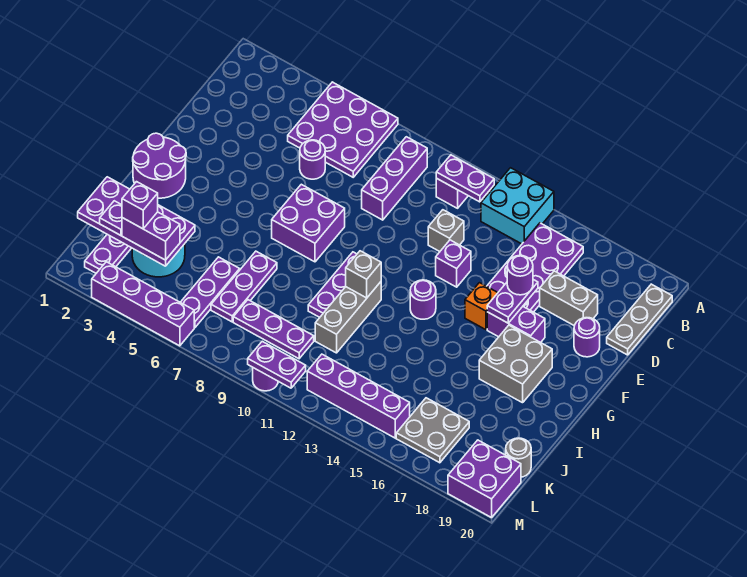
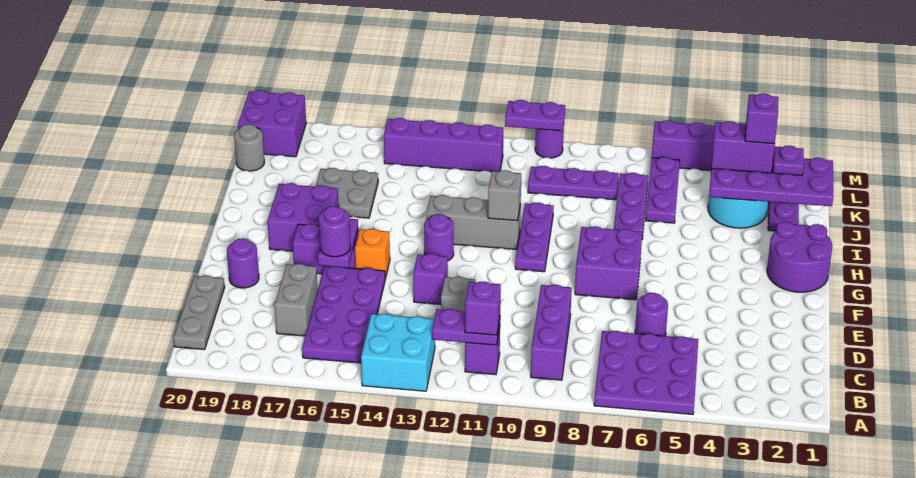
none -> purple brick B11 level 3
grey brick D17:D18 level 1 -> grey brick C17:D17 level 1
grey brick G17:H18 level 1 -> purple brick G17:H18 level 1
grey brick H11:J11 level 1 -> grey brick H11:H13 level 1
grey plate K16:L17 level 1 -> grey plate I16:J17 level 1

